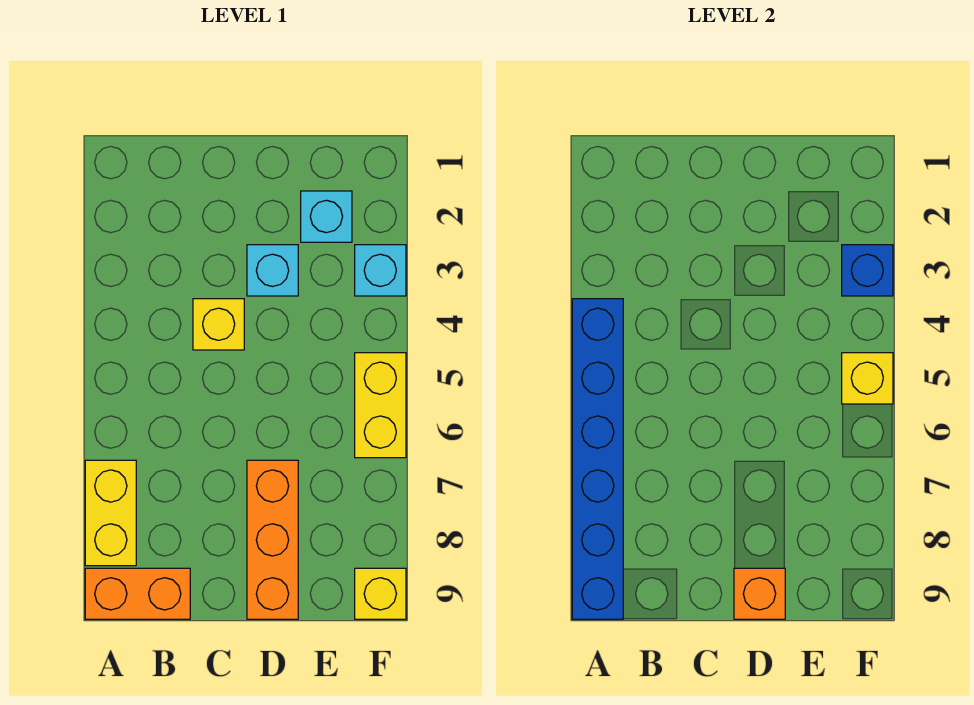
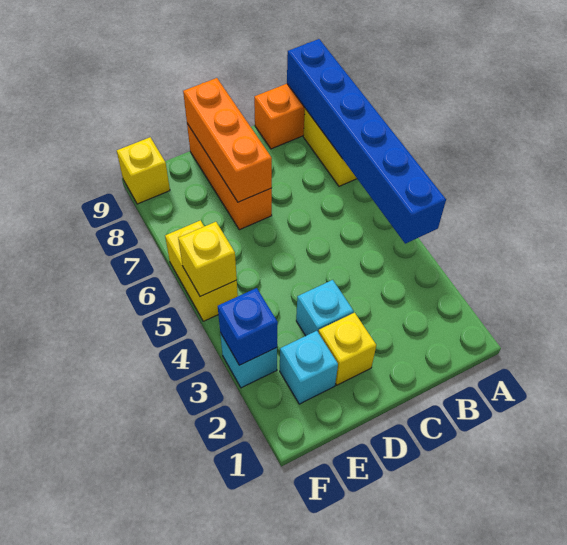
yellow brick C4 level 1 -> yellow brick D2 level 1
orange brick D9 level 2 -> orange brick D7:D9 level 2

